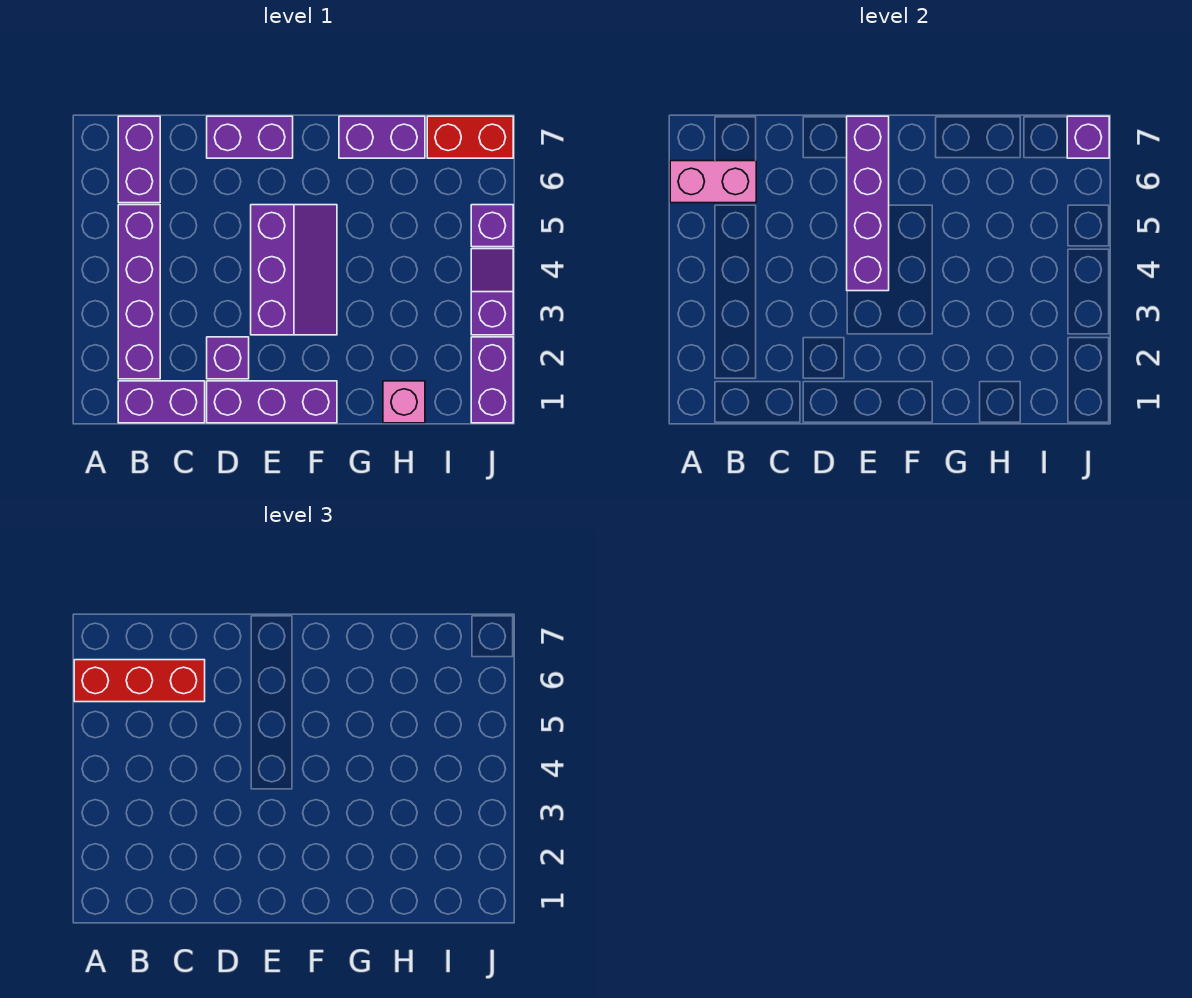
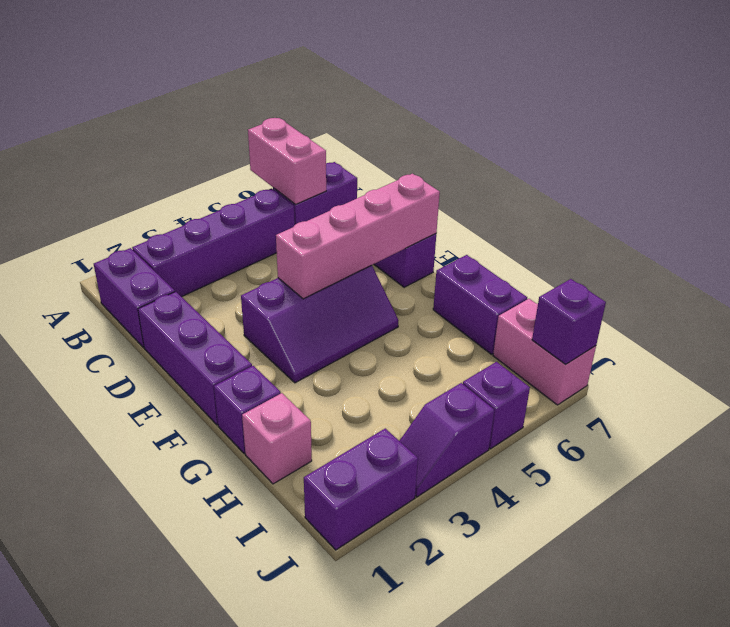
red brick A6:C6 level 3 -> none
purple brick D2 level 1 -> purple brick G1 level 1
purple brick E4:E7 level 2 -> pink brick E4:E7 level 2
red brick I7:J7 level 1 -> pink brick I7:J7 level 1
purple slope J3:J4 level 1 top 3 -> purple slope J3:J4 level 1 top 4

